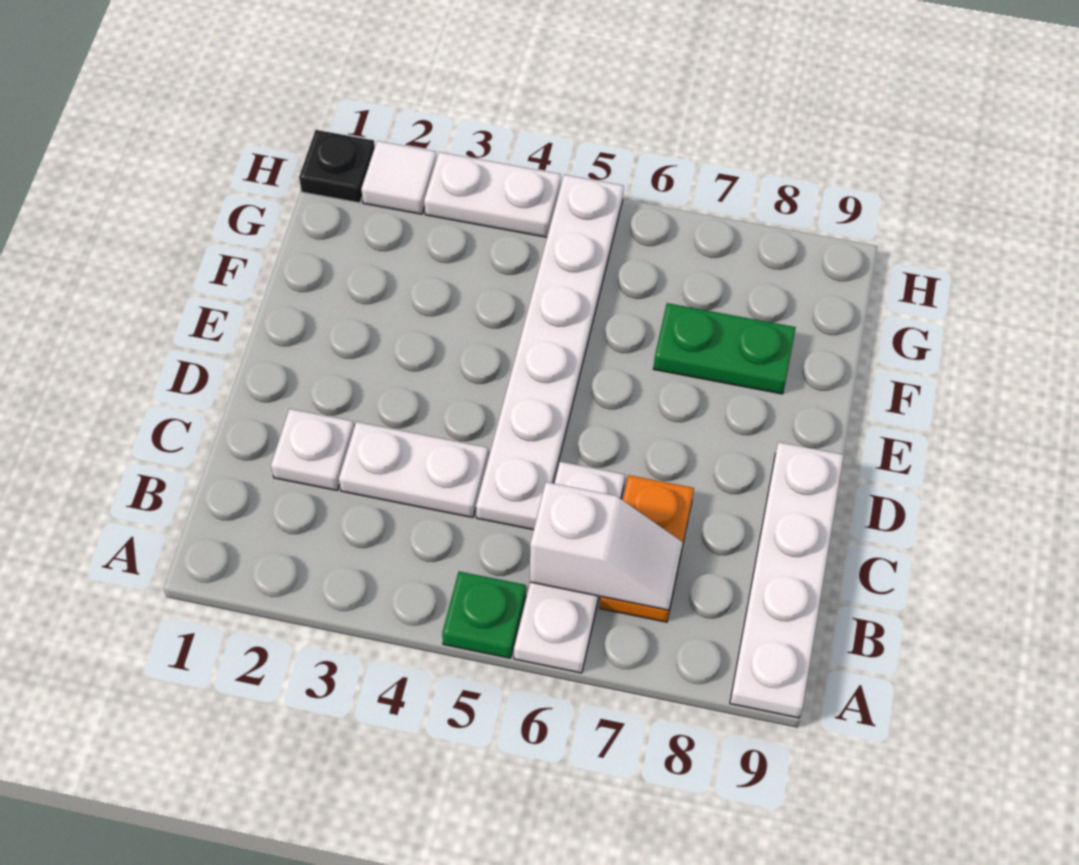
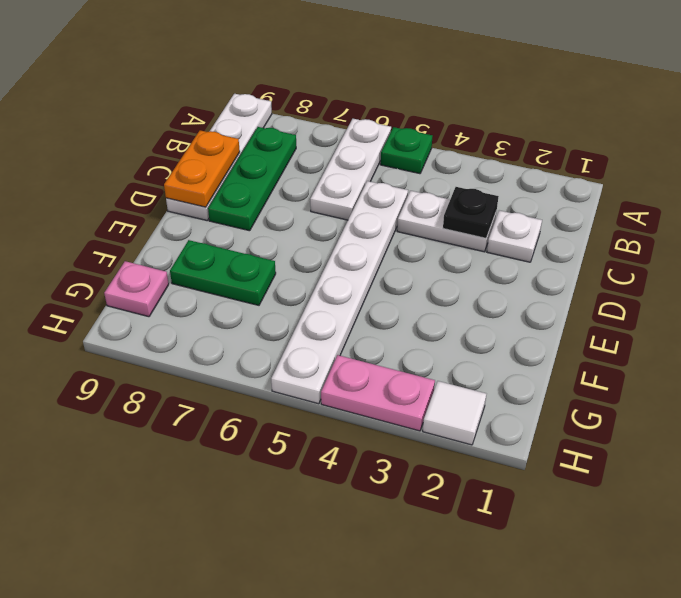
white slope B6:B7 level 2 top 6 -> none
orange plate B7:C7 level 1 -> orange plate C9:D9 level 2
none -> green plate B8:D8 level 1
none -> pink plate G9 level 1
black plate H1 level 1 -> black plate C3 level 2
white plate H3:H4 level 1 -> pink plate H3:H4 level 1

